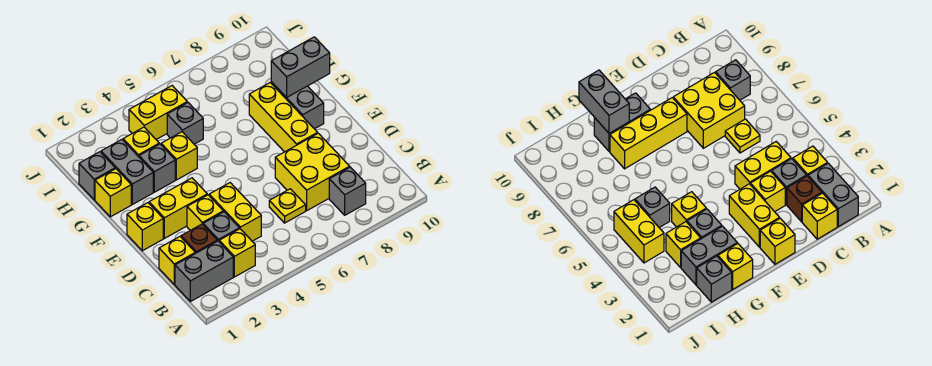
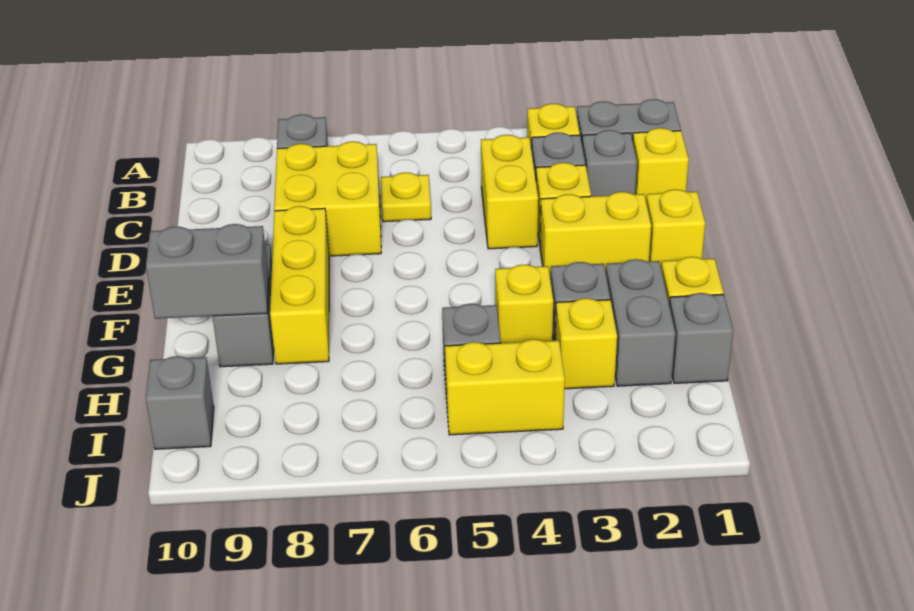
brown brick C2 level 1 -> grey brick C2 level 1
none -> grey brick I10 level 1

